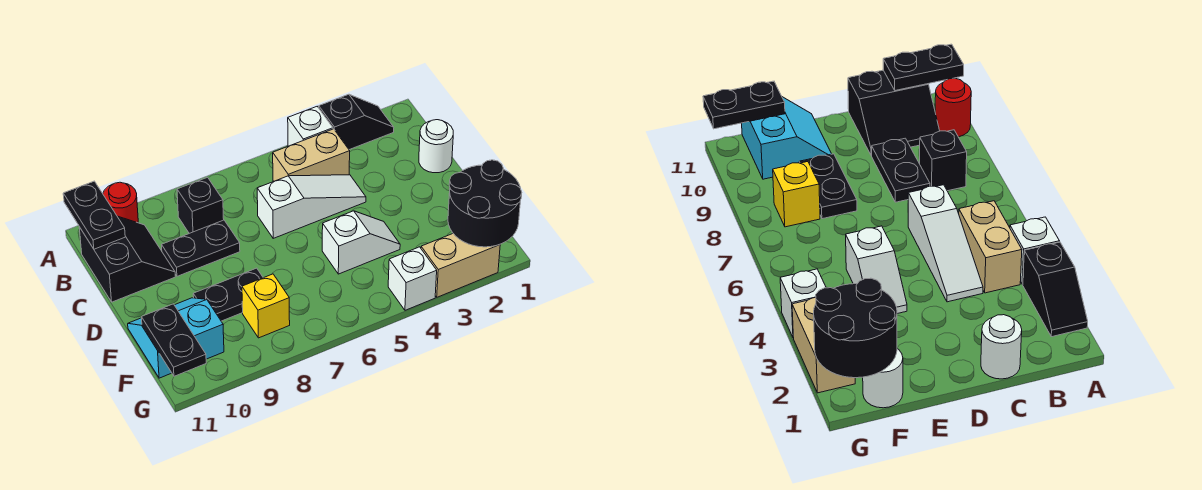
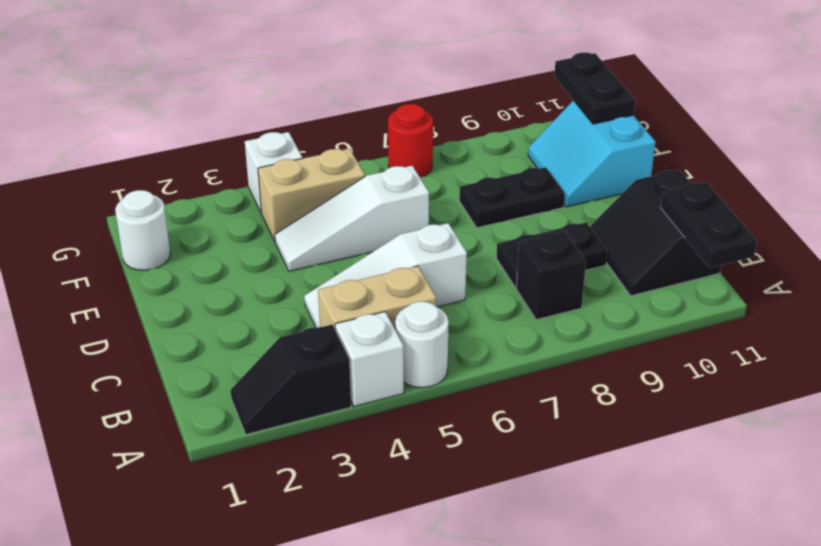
red round brick A10 level 1 -> red round brick G7 level 1
white round brick C1 level 1 -> white round brick A5 level 1
white slope E4:E5 level 1 top 5 -> white slope E4:E6 level 1 top 6
cyan slope E10:F11 level 1 top F -> cyan slope E10:F11 level 1 top 11
black round brick F1:G2 level 2 -> none
yellow brick F8 level 1 -> none
tan brick G2:G3 level 1 -> tan brick F4:F5 level 1

